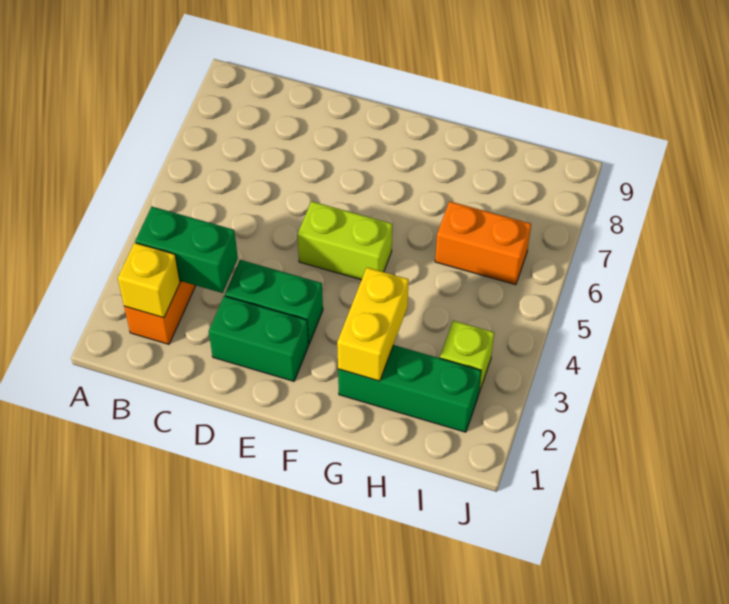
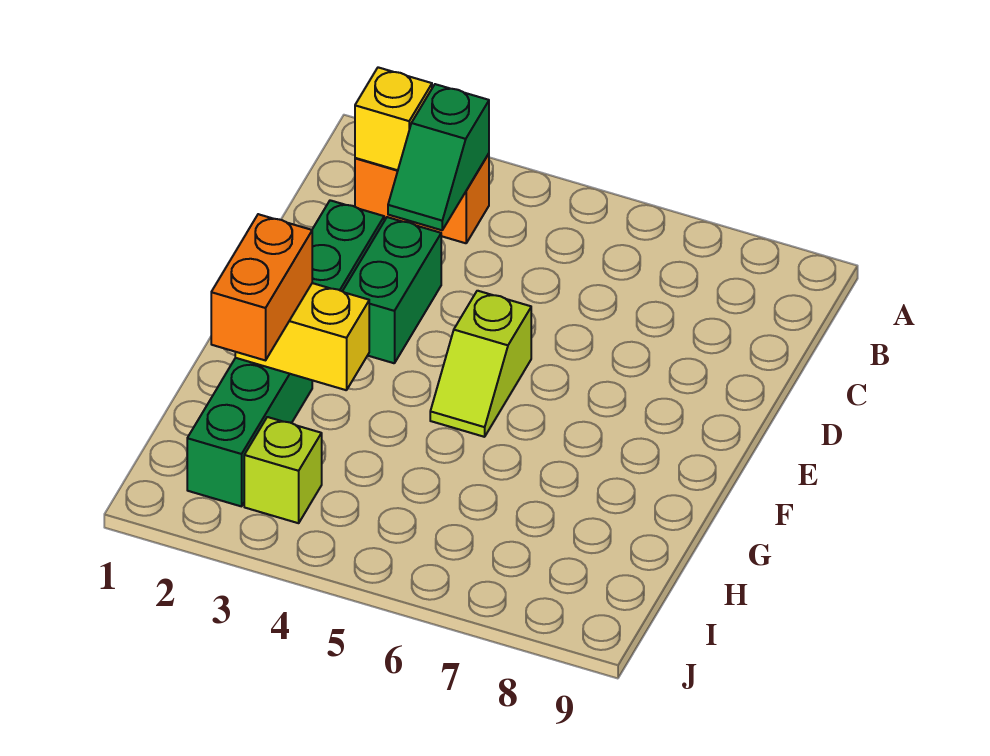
green brick B3:C3 level 2 -> green slope B3:C3 level 2 top B
lime brick E5:F5 level 1 -> lime slope E5:F5 level 1 top E
orange brick H6:I6 level 1 -> orange brick G2:H2 level 3

